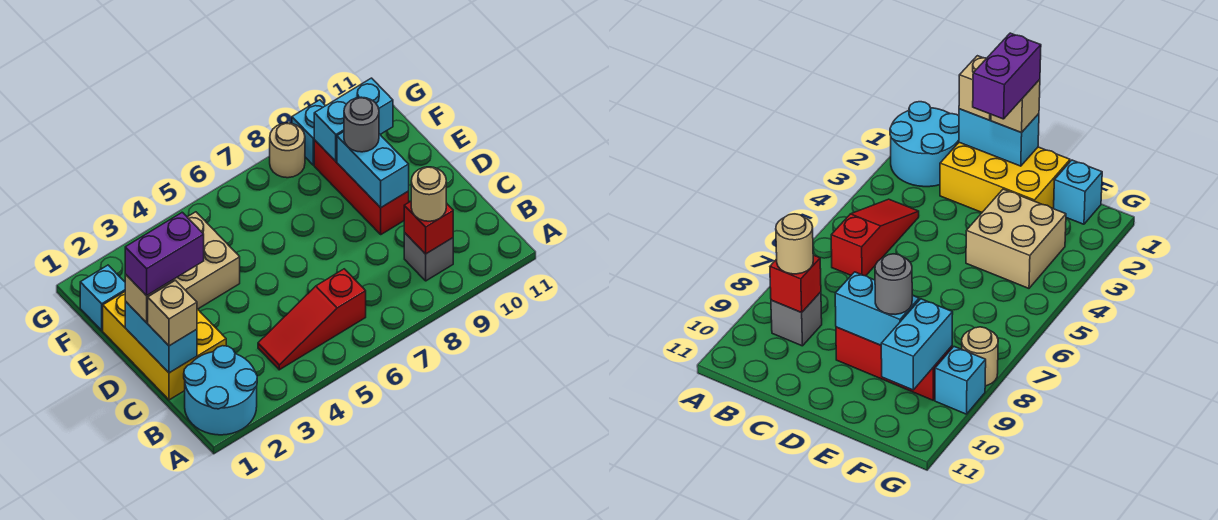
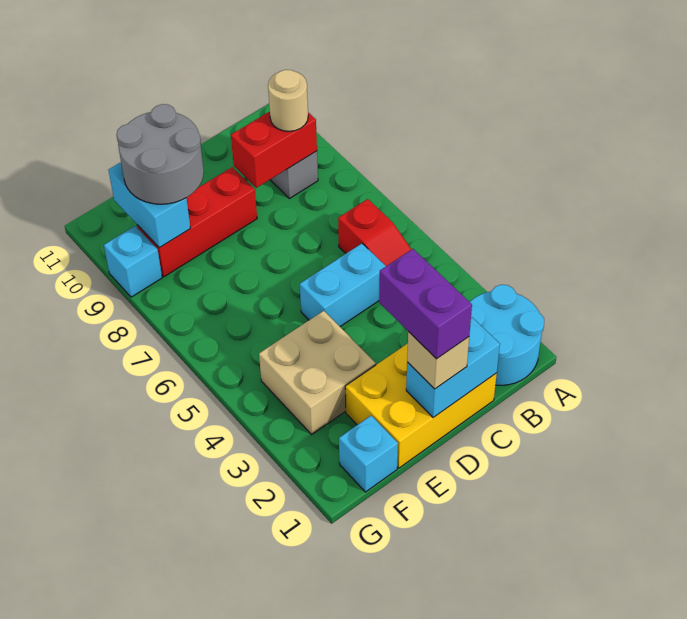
red brick B9 level 2 -> red brick B9:C9 level 2
tan brick C1 level 3 -> none
cyan brick D9:E9 level 2 -> cyan brick C5:D5 level 1
grey round brick E9 level 3 -> grey round brick E9:F10 level 3
tan round brick G8 level 1 -> none

